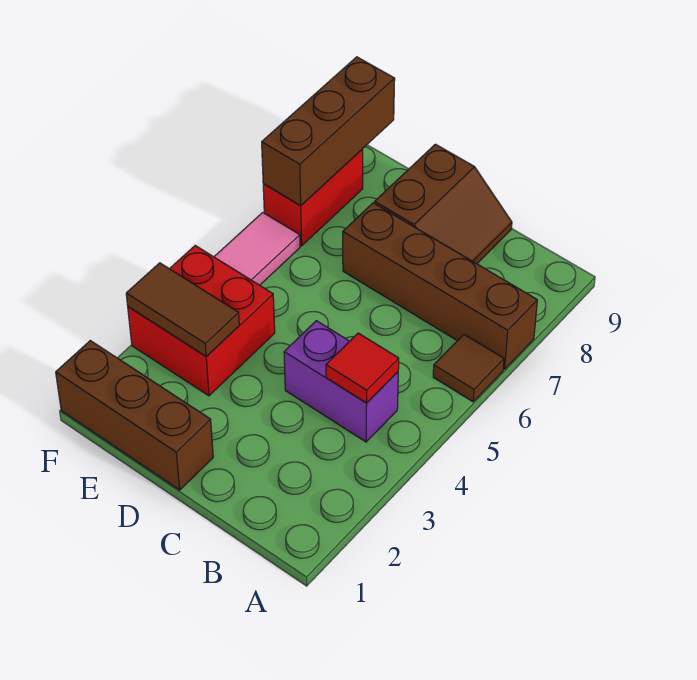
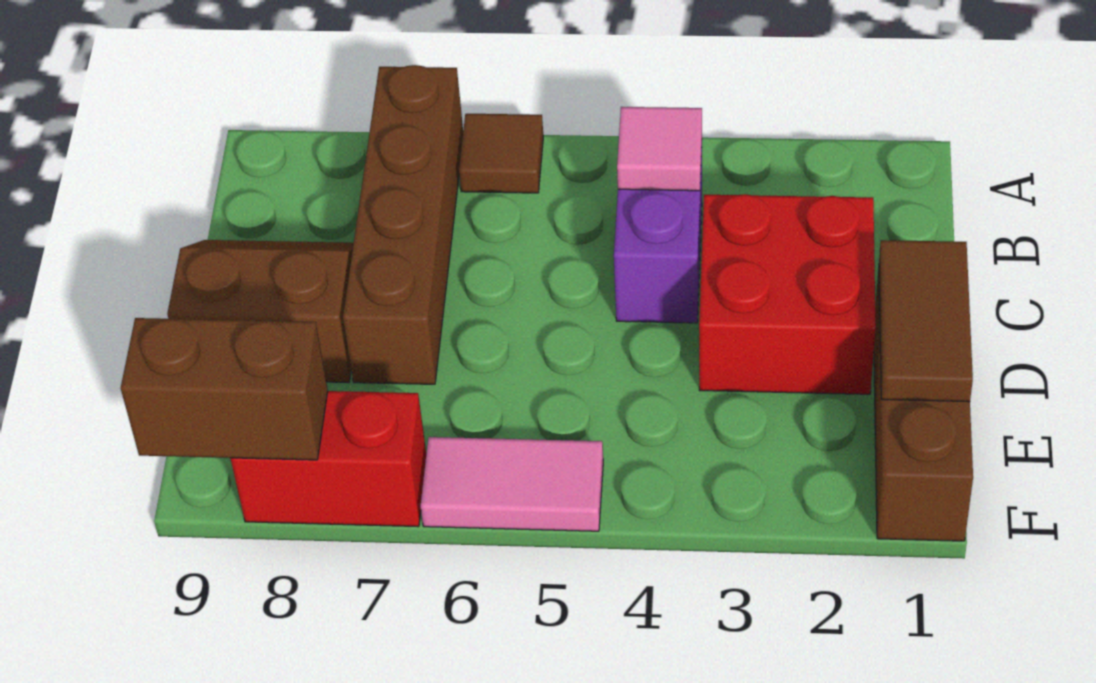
red tile B4 level 2 -> pink tile B4 level 2
red brick E3:F4 level 1 -> red brick C2:D3 level 1
brown tile E3:F3 level 2 -> brown tile D1:E1 level 2
brown brick F7:F9 level 2 -> brown brick F8:F9 level 2

